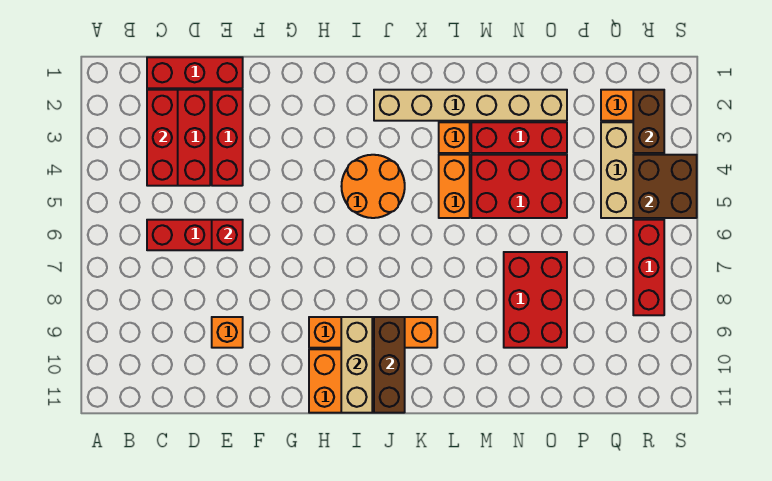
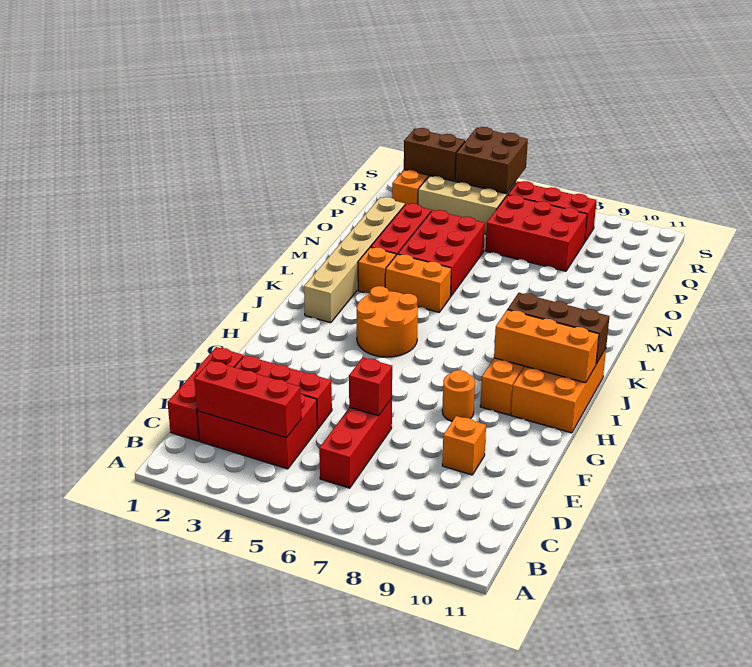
none -> orange round brick G8 level 1
tan brick I9:I11 level 2 -> orange brick I9:I11 level 2
red brick N7:O9 level 1 -> red brick P6:Q8 level 1

